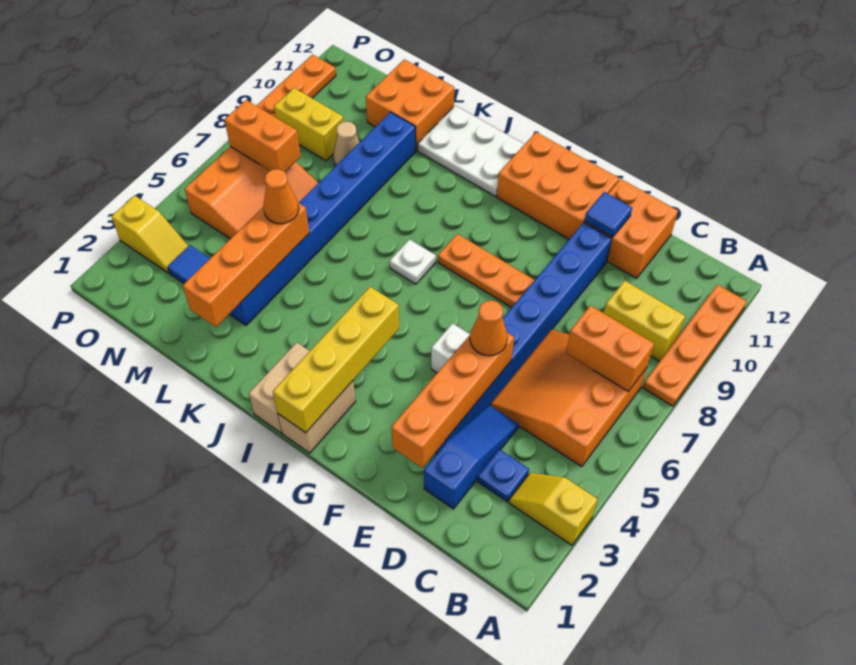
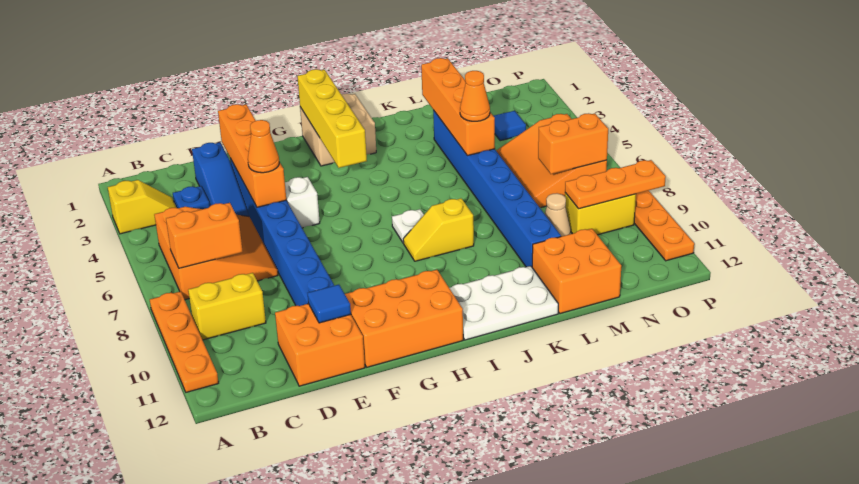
orange plate F8:H8 level 1 -> orange plate N9:P9 level 2
yellow slope O3:P3 level 1 top P -> yellow slope I8:J8 level 1 top J

